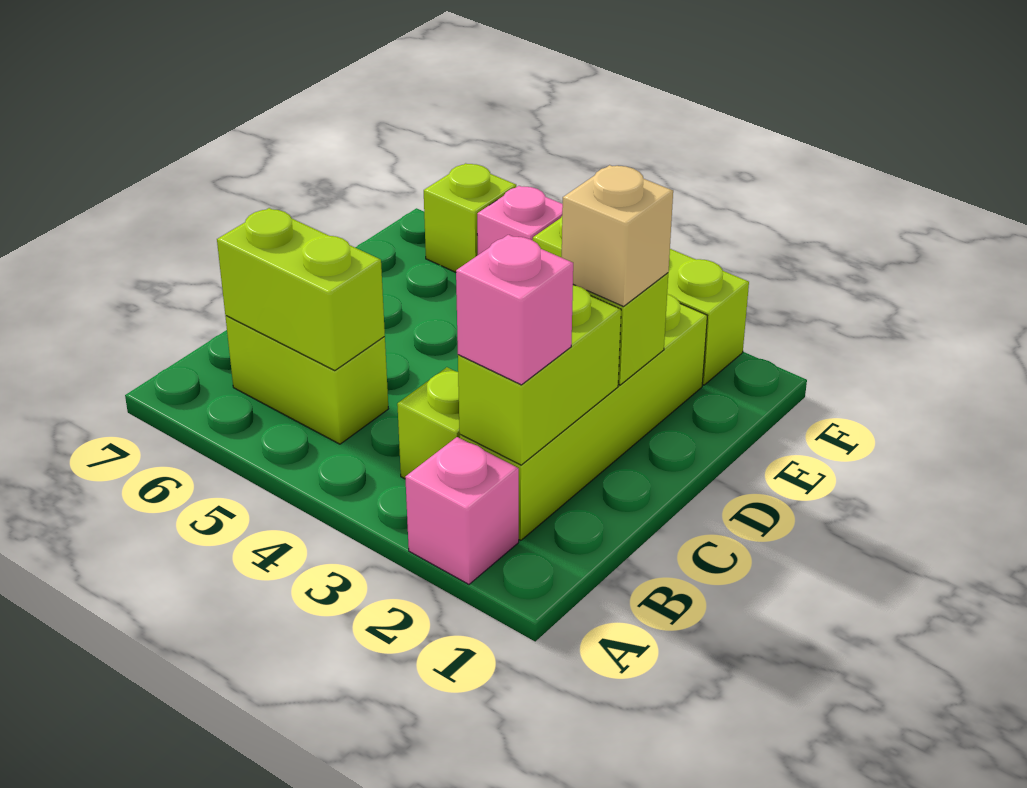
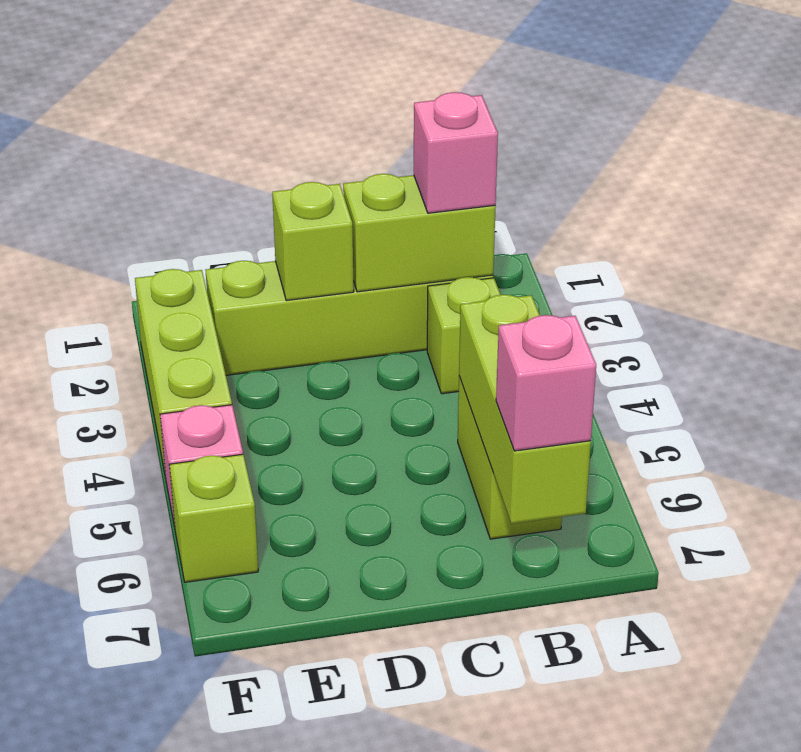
pink brick A2 level 1 -> pink brick B7 level 3
lime brick B5:B6 level 2 -> lime brick B5:B7 level 2
tan brick D2 level 3 -> none

